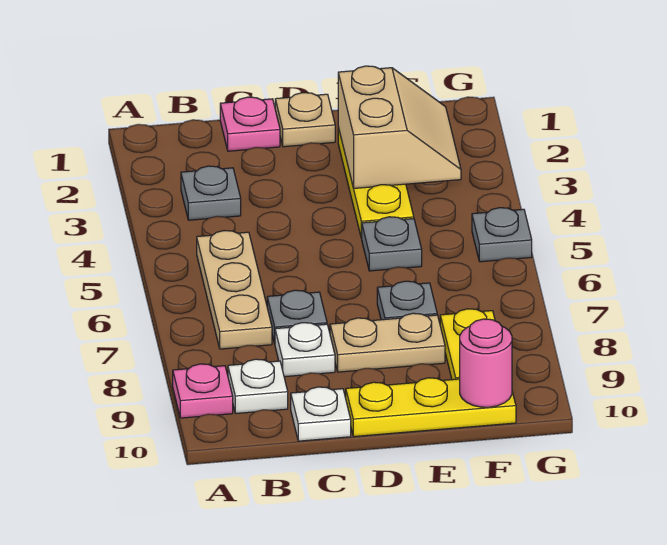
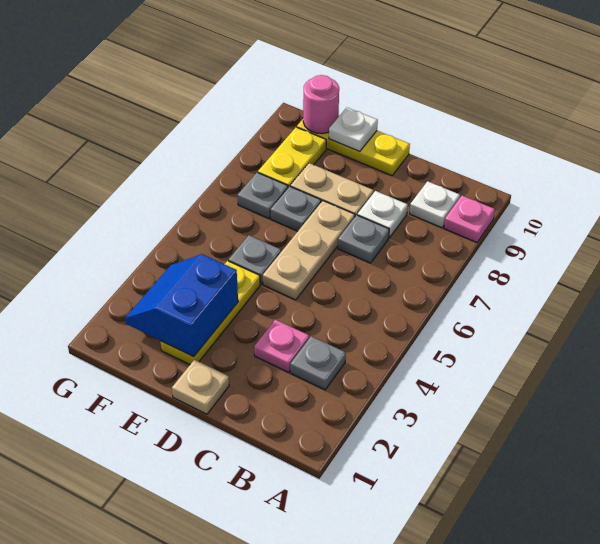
tan plate B5:B7 level 1 -> tan plate D5:D7 level 1
pink plate C1 level 1 -> pink plate C3 level 1
white plate C10 level 1 -> white plate E10 level 2
tan slope E2:F3 level 2 top E -> blue slope E2:F3 level 2 top E
grey plate G5 level 1 -> grey plate F7 level 1

